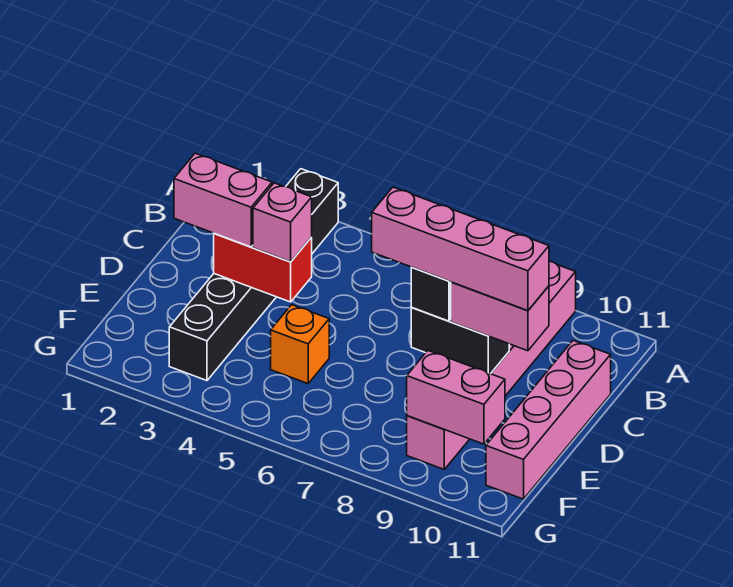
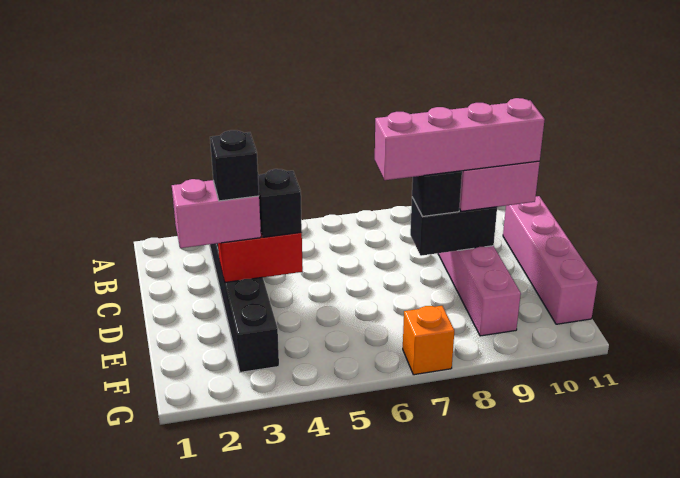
none -> black brick D3 level 4
pink brick D4 level 3 -> black brick D4 level 3
orange brick E5 level 1 -> orange brick G7 level 1
pink brick F9:F10 level 2 -> none

